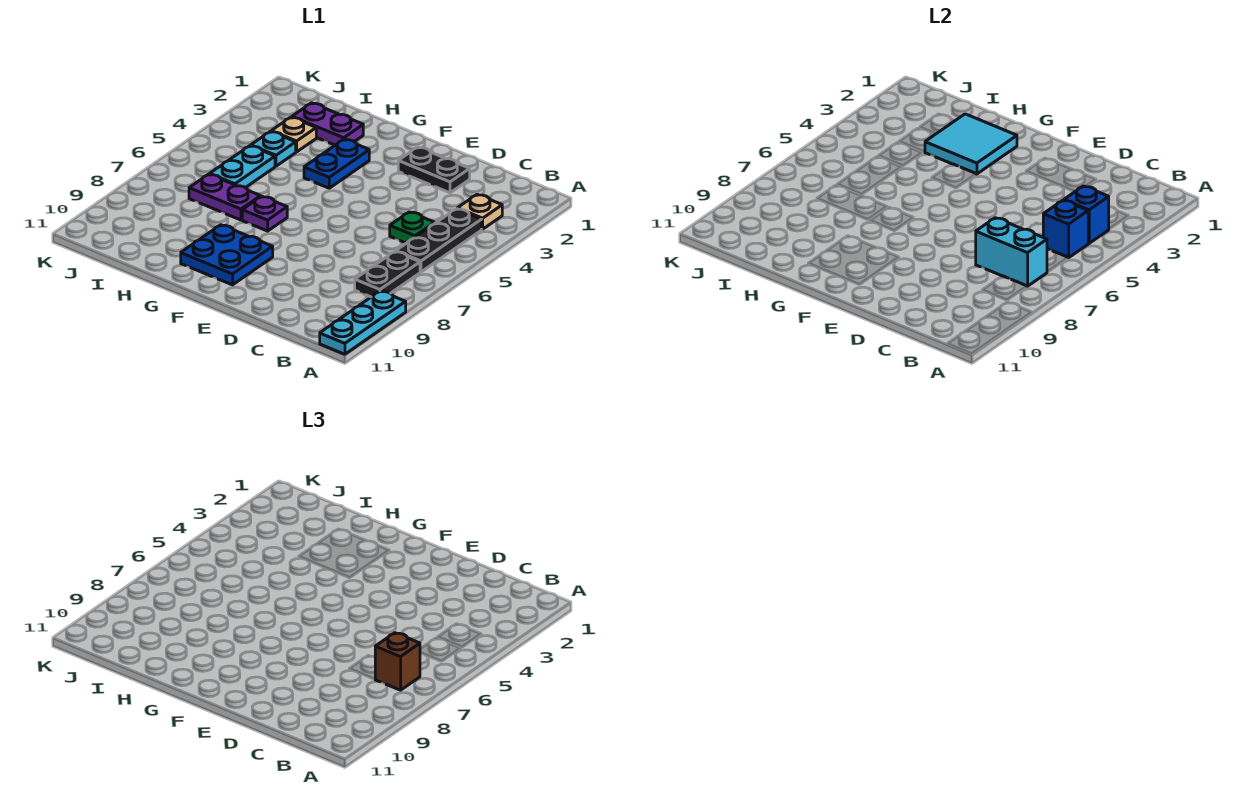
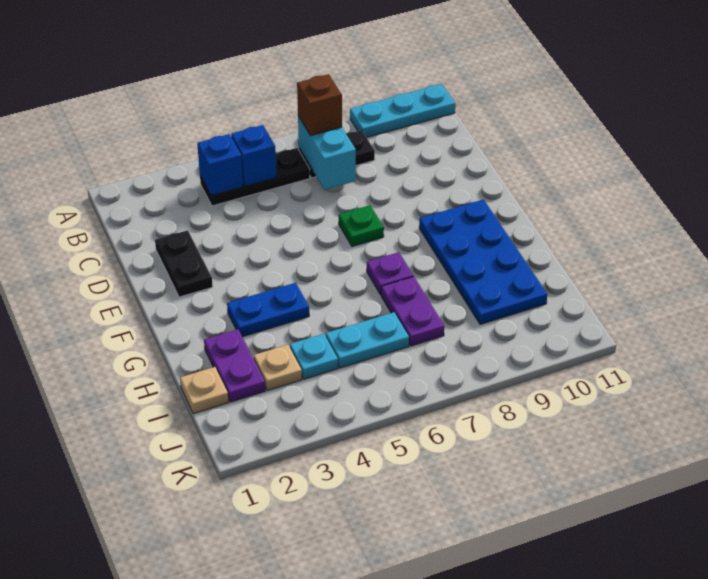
tan plate B3 level 1 -> tan plate I1 level 1
green plate C5 level 1 -> green plate E7 level 1
blue plate F9:G10 level 1 -> blue plate F9:I10 level 1
cyan tile G2:H3 level 2 -> none

